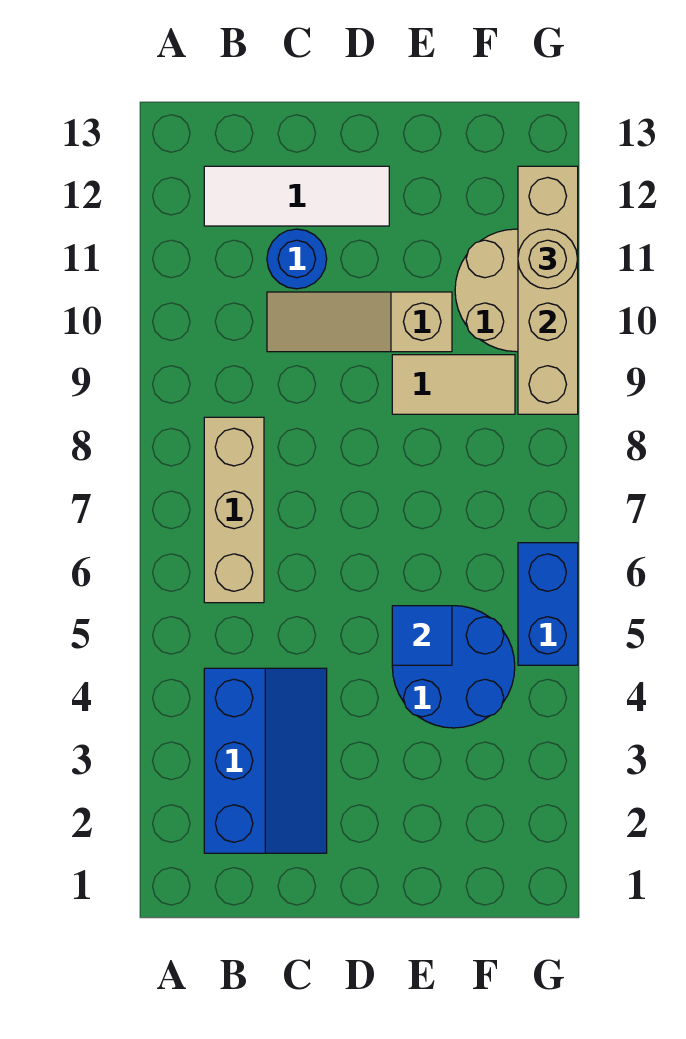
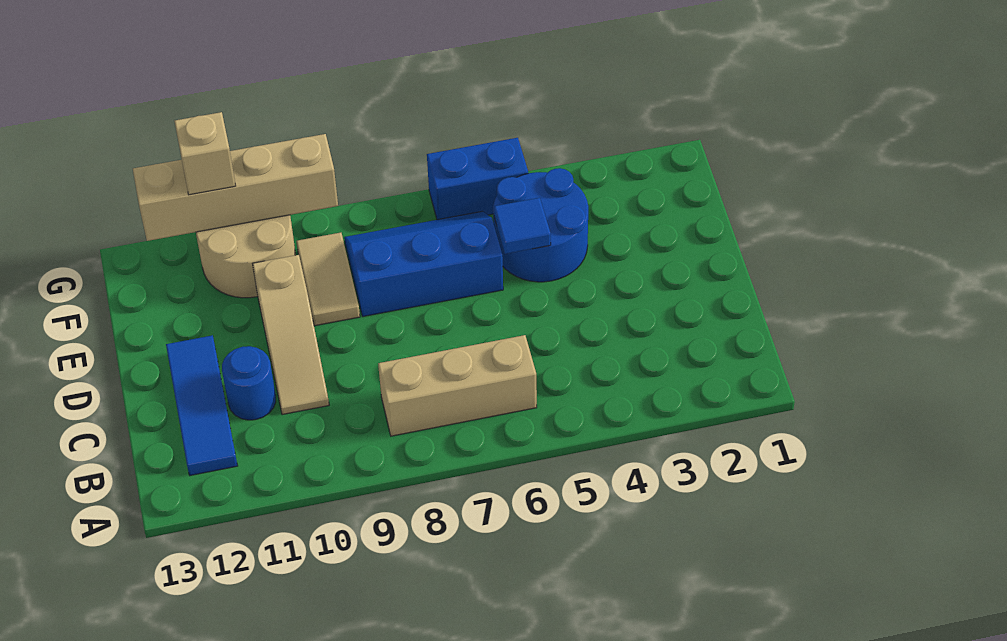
blue slope B2:C4 level 1 top B -> blue slope E6:F8 level 1 top E
white tile B12:D12 level 1 -> blue tile B12:D12 level 1
tan round brick G11 level 3 -> tan brick G11 level 3

